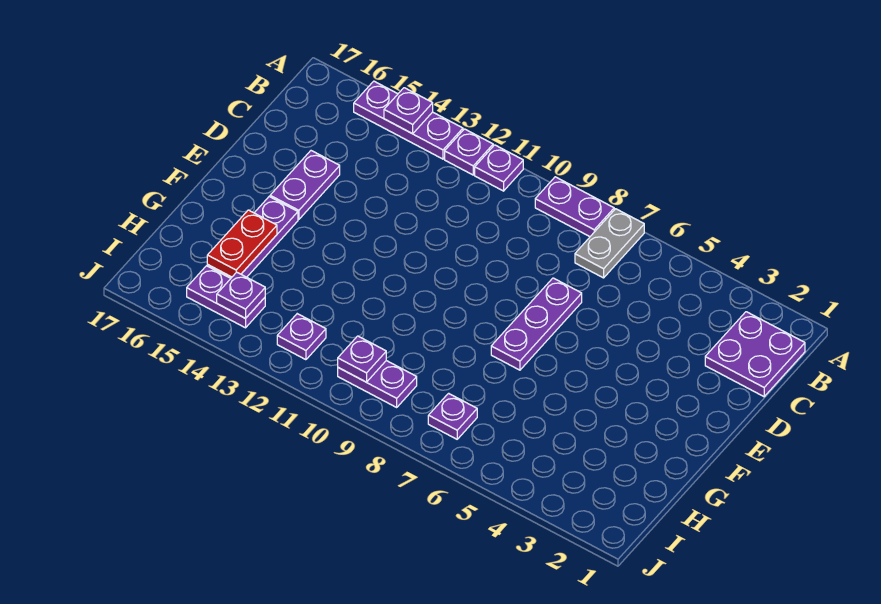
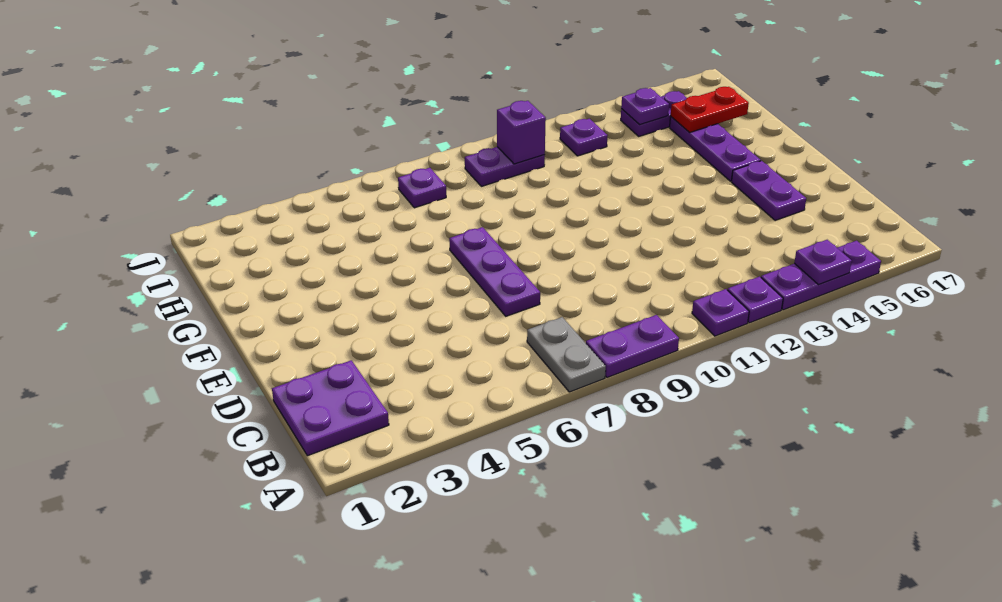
red plate G15:H15 level 2 -> red plate H15:H16 level 2
purple plate I10 level 2 -> purple brick I10 level 2

